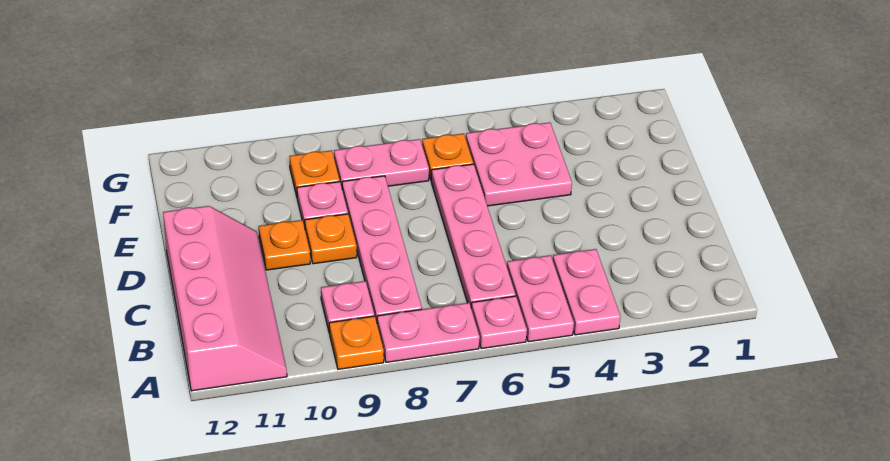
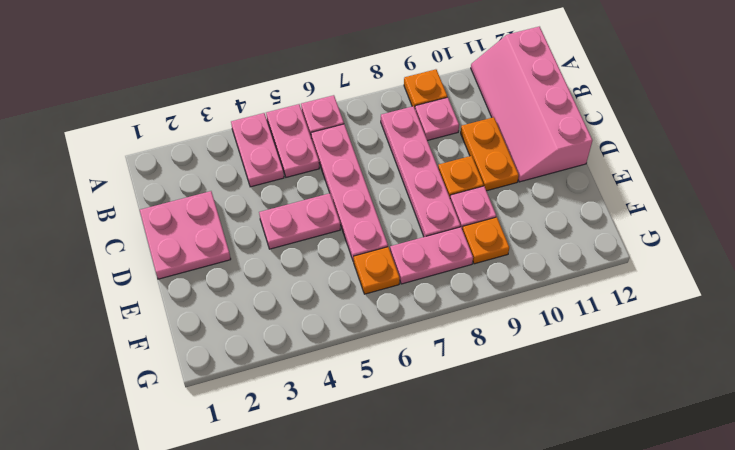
pink plate A7:A8 level 1 -> pink plate D4:D5 level 1
orange plate D10 level 1 -> orange plate C10:D10 level 1
pink plate E4:F5 level 1 -> pink plate C1:D2 level 1

